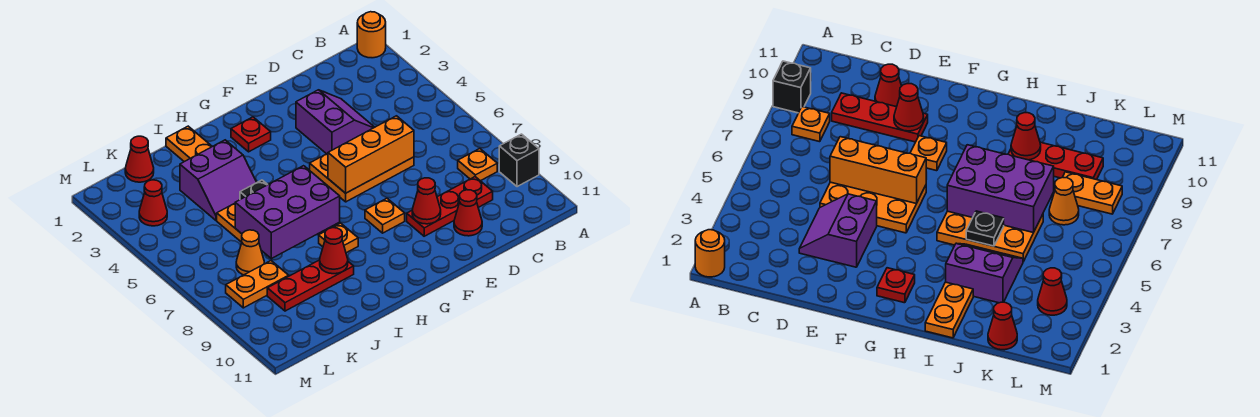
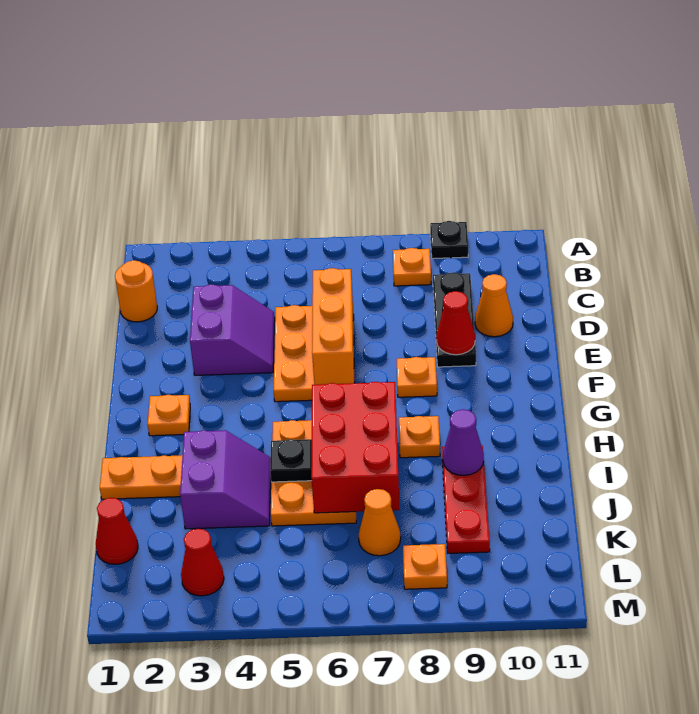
orange round brick A1 level 1 -> orange round brick C1 level 1
black brick A9 level 1 -> black plate A9 level 1
red plate C9:E9 level 1 -> black plate C9:E9 level 1
purple slope D3:E4 level 1 top E -> purple slope D3:E4 level 1 top 3
red cone D10 level 1 -> orange cone D10 level 1
red plate G2 level 1 -> orange plate G2 level 1
purple brick H6:J7 level 2 -> red brick H6:J7 level 2
red cone I9 level 2 -> purple cone I9 level 2
orange plate K8:L8 level 1 -> orange plate L8 level 1

